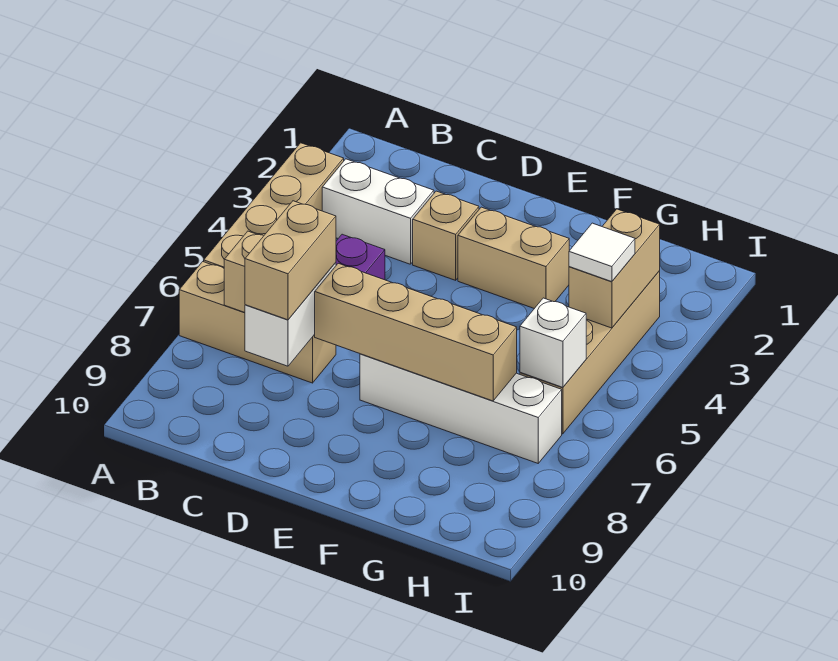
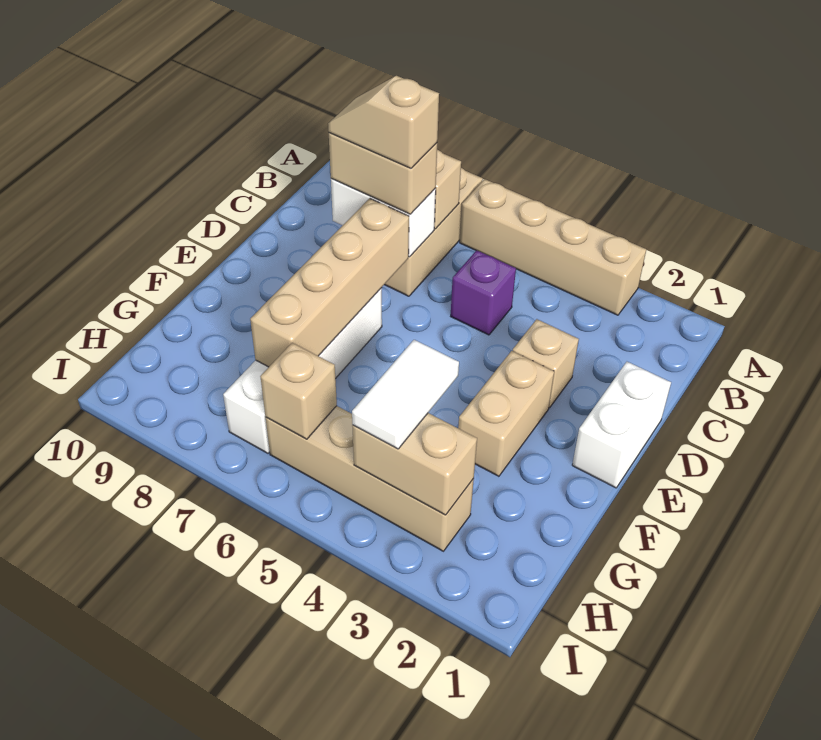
white brick B3:C3 level 1 -> white brick D1:E1 level 1
none -> tan slope C7:C8 level 4 top 7
white tile H4 level 3 -> white tile G4:H4 level 3
white brick H6 level 2 -> tan brick H6 level 2

